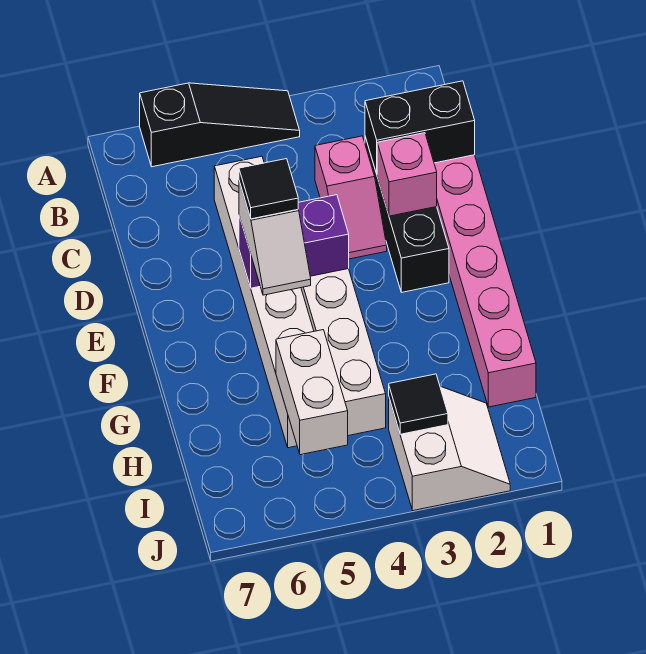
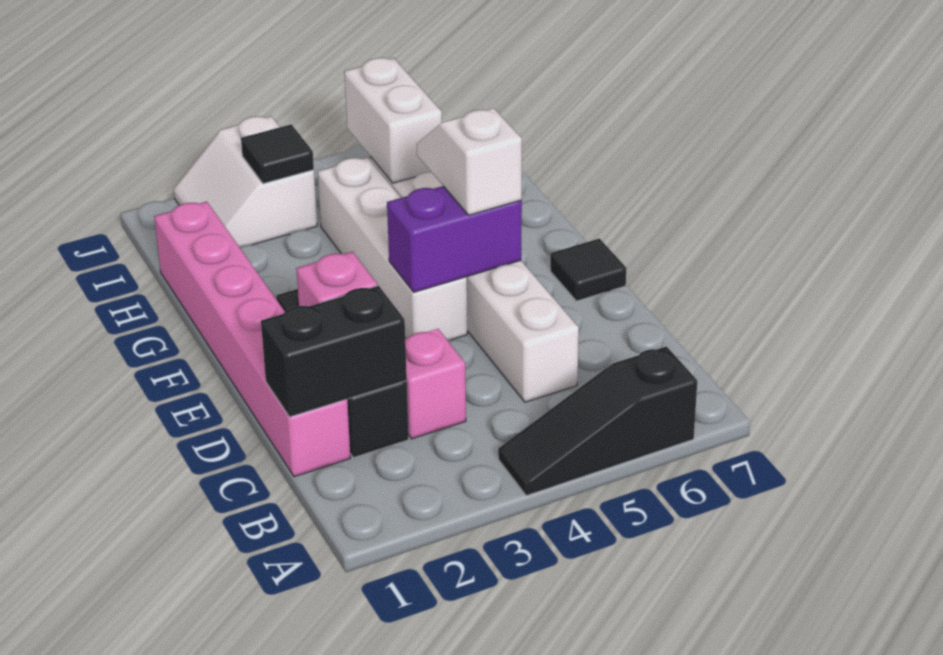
black tile E5 level 4 -> black tile E7 level 1

